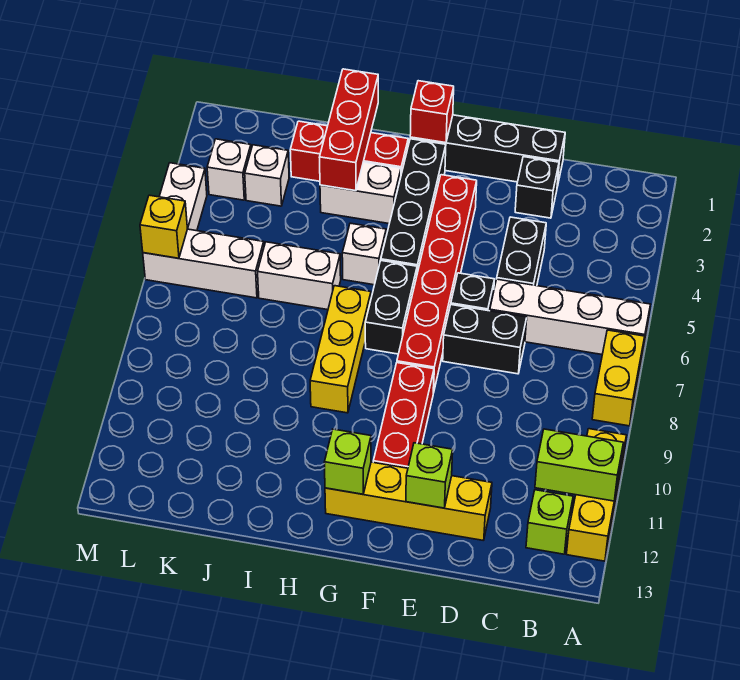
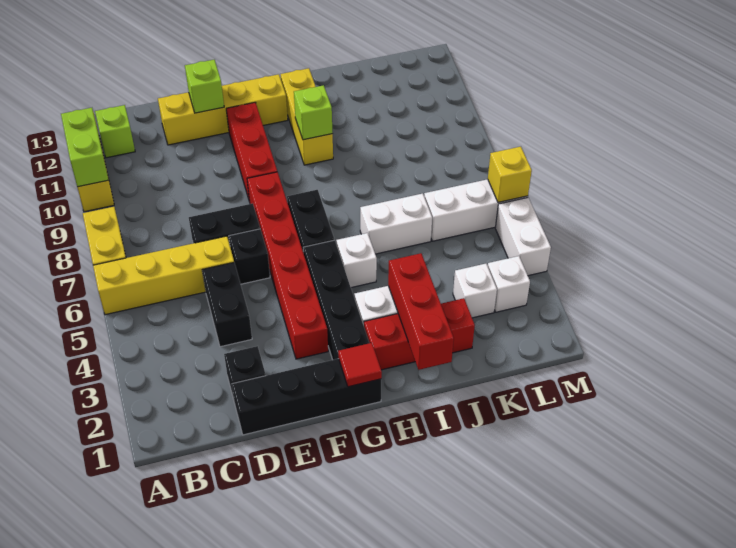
white brick A6:D6 level 1 -> yellow brick A6:D6 level 1
lime brick A11:B11 level 2 -> lime brick A10:A11 level 2
red brick G1 level 2 -> red tile G1 level 2
lime brick G12 level 2 -> lime brick H10 level 2
yellow brick H7:H9 level 1 -> yellow brick H10:H12 level 1

